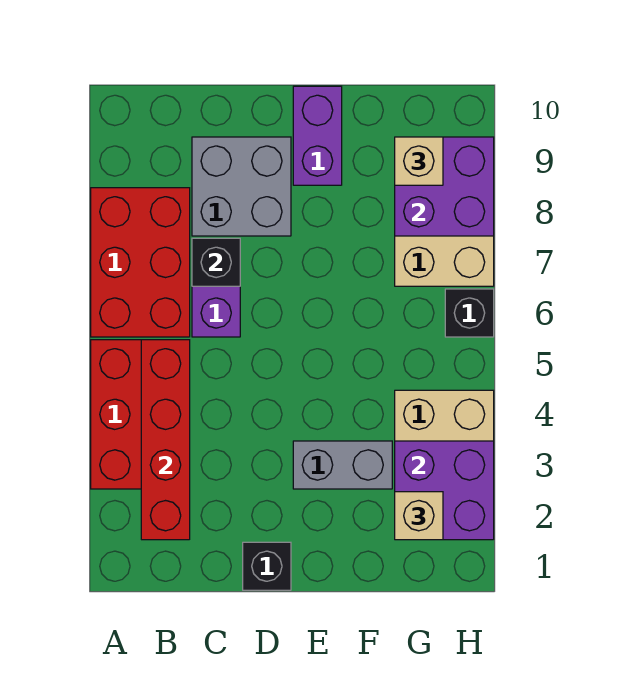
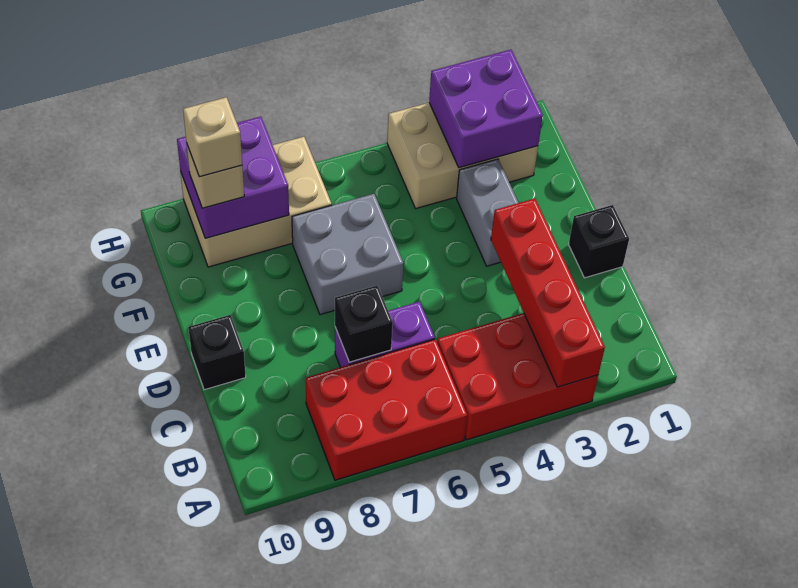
red brick B2:B5 level 2 -> red brick A3:D3 level 2
grey brick C8:D9 level 1 -> grey brick E6:F7 level 1
purple brick E9:E10 level 1 -> none
tan brick G2 level 3 -> tan brick G9 level 4
black brick H6 level 1 -> black brick D10 level 1

